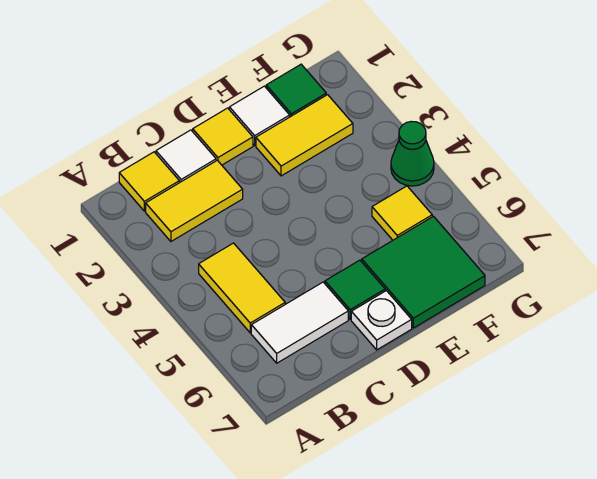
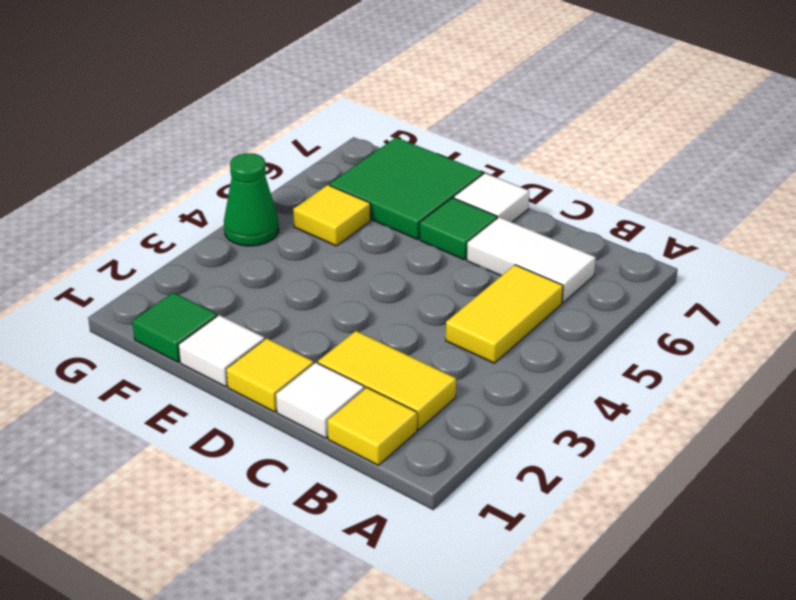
white plate D7 level 1 -> white tile D7 level 1
yellow tile E2:F2 level 1 -> none

